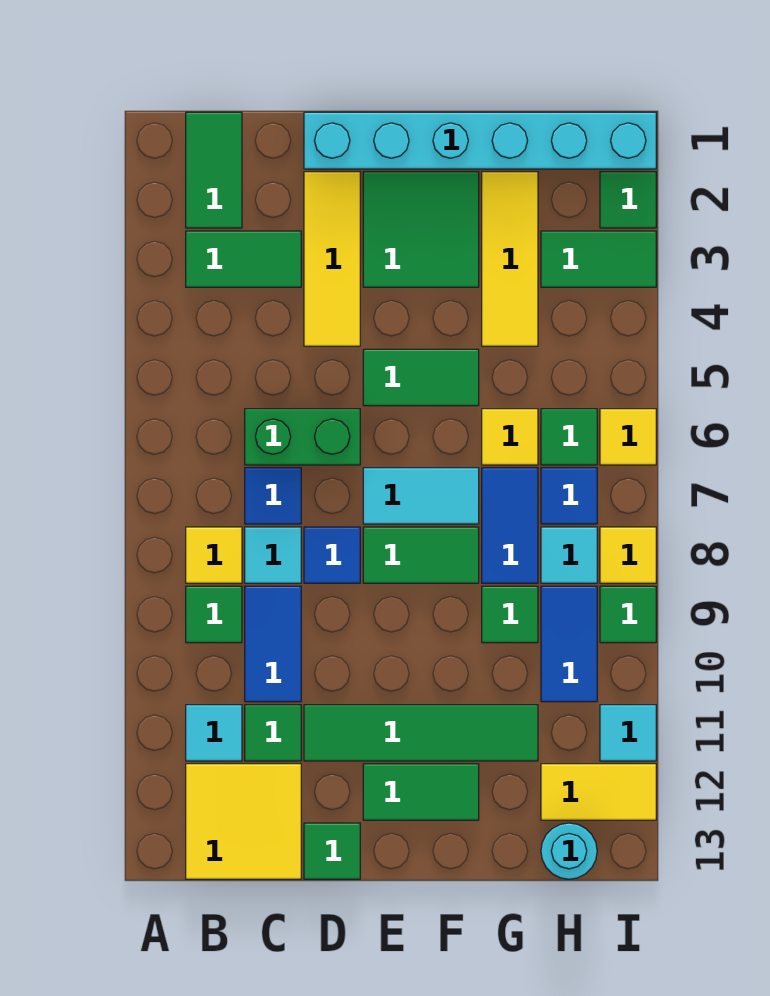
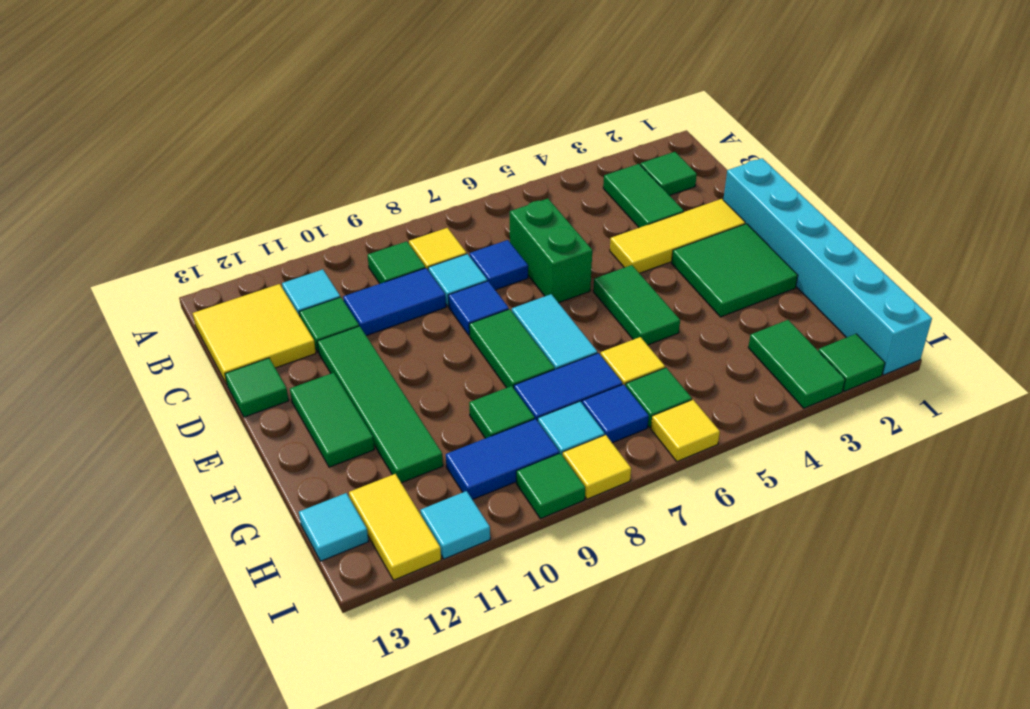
green tile B1:B2 level 1 -> green tile B2 level 1
yellow tile G2:G4 level 1 -> none
cyan round brick H13 level 1 -> cyan tile H13 level 1

